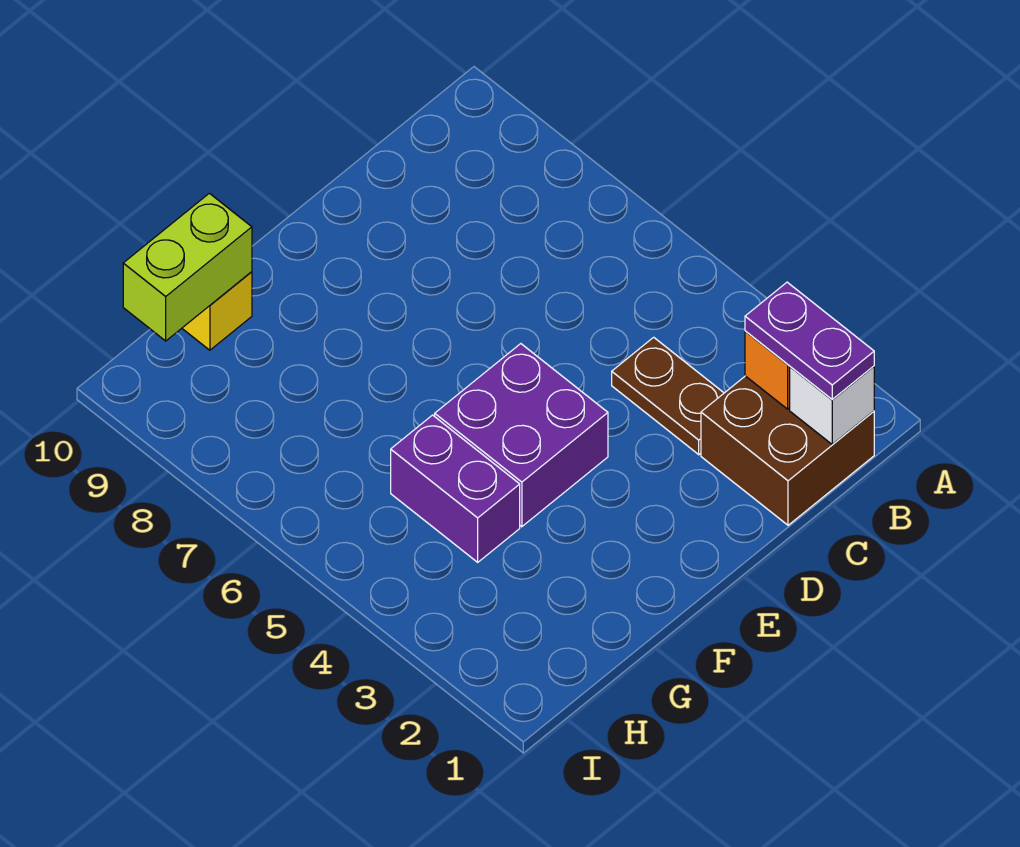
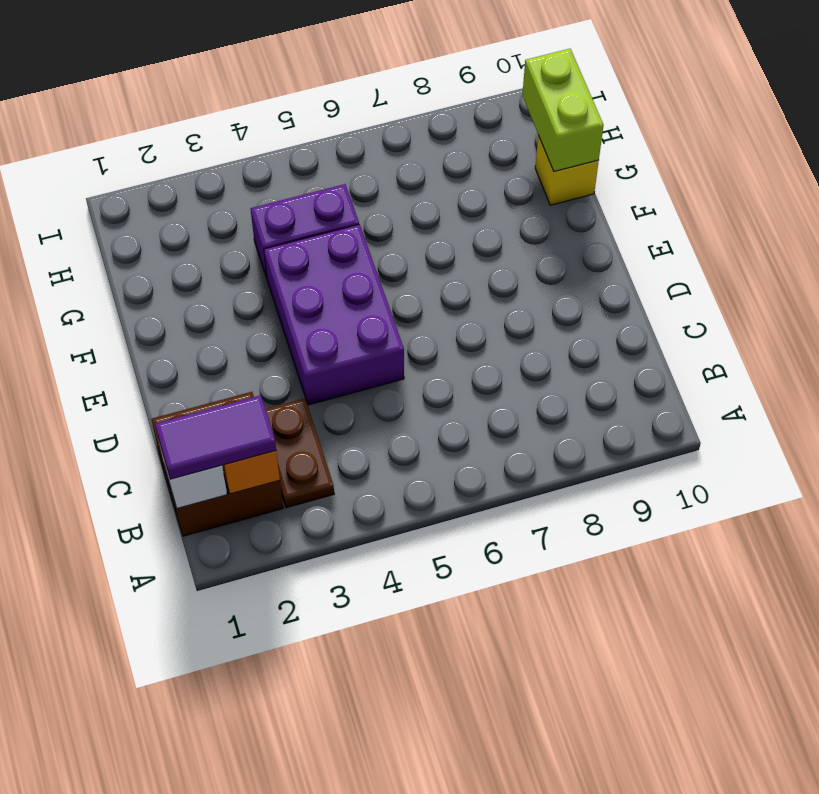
purple plate B1:B2 level 3 -> purple tile B1:B2 level 3
brown plate C3:C4 level 1 -> brown plate B3:C3 level 1
purple brick E4:F5 level 1 -> purple brick D4:F5 level 1

